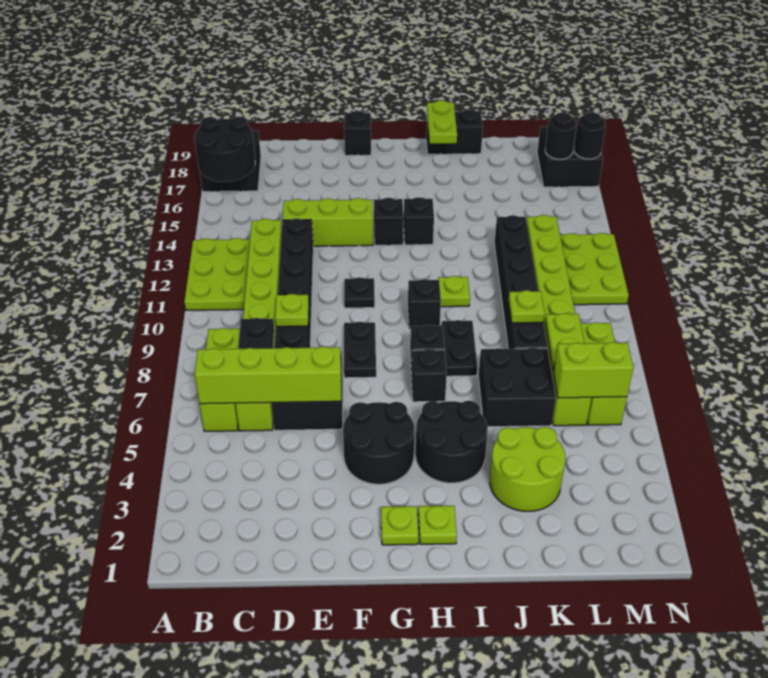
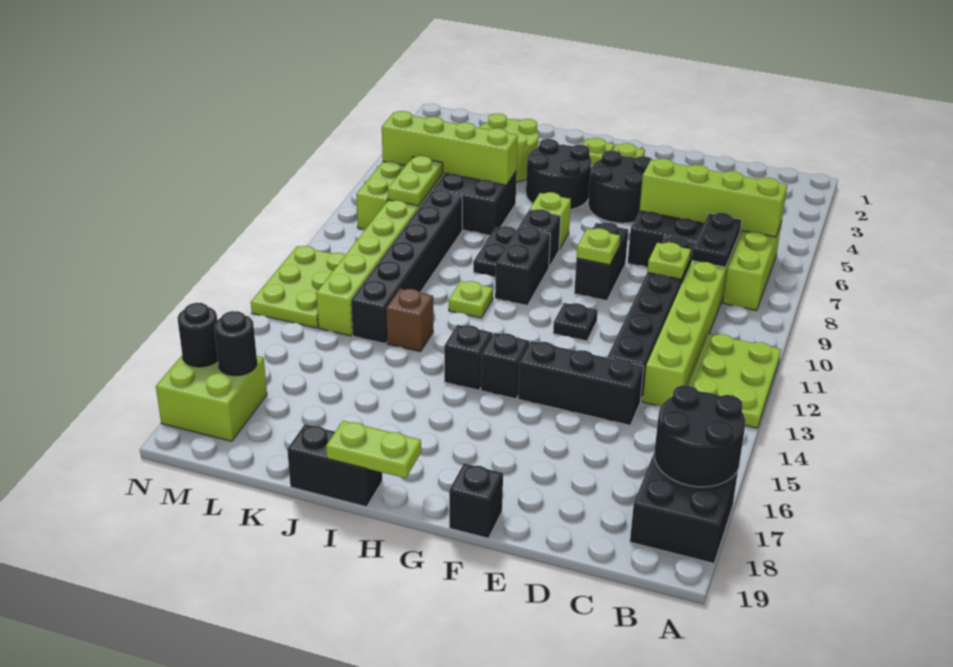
lime brick D14:F14 level 1 -> black brick D14:F14 level 1
black plate F8:F9 level 1 -> black brick F8:F9 level 1
black brick H7 level 1 -> lime brick H7 level 1
black brick H10 level 1 -> black brick H9:H10 level 1
lime plate I18:I19 level 2 -> lime plate H19:I19 level 2
none -> brown brick J13 level 1
lime plate K9 level 2 -> lime plate F9 level 2
lime brick L6:M6 level 2 -> lime brick J6:M6 level 2
black brick M17:N18 level 1 -> lime brick M17:N18 level 1

